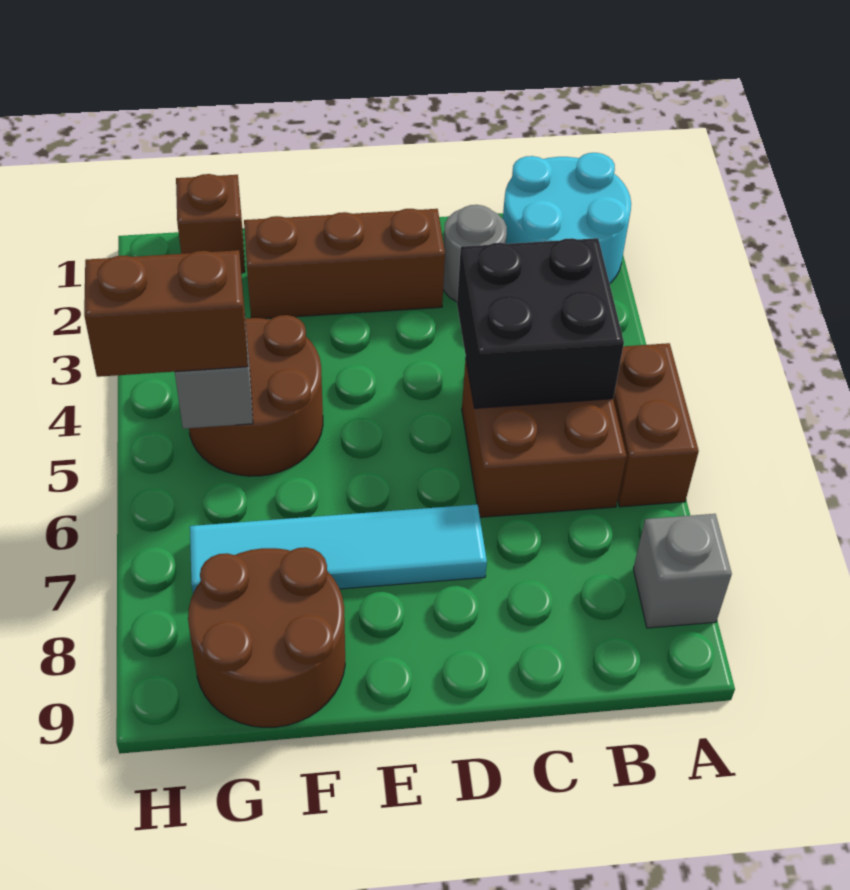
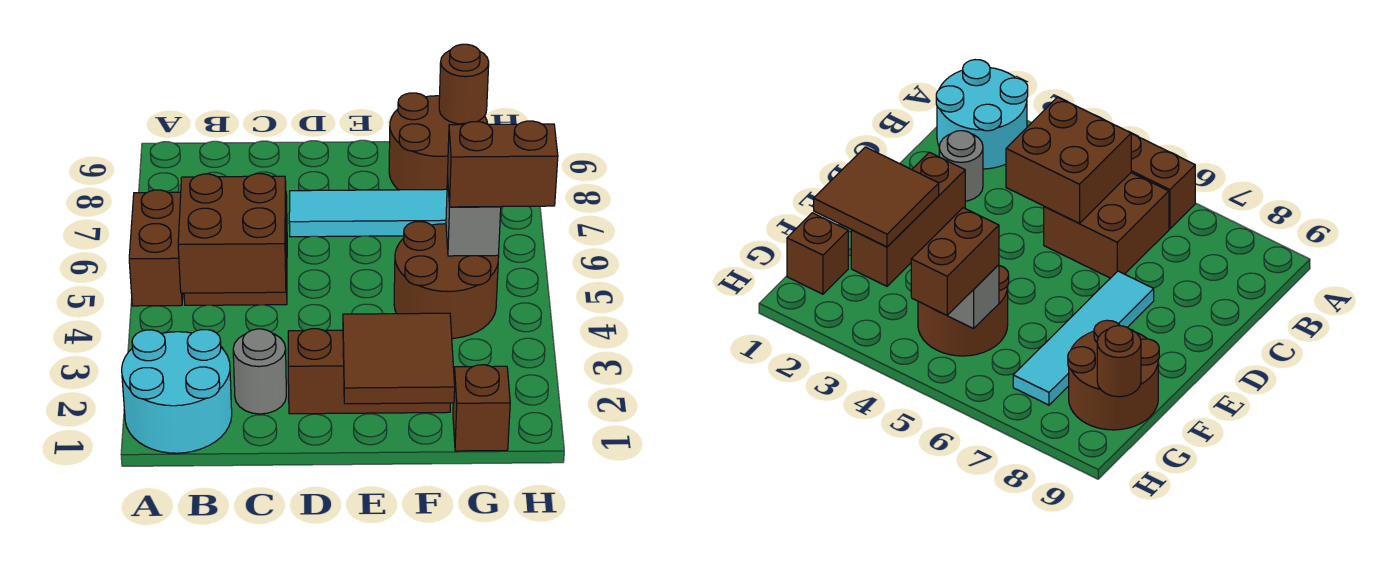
grey brick A8 level 1 -> none
black brick B4:C5 level 2 -> brown brick B4:C5 level 2
none -> brown tile E1:F2 level 2
none -> brown round brick G9 level 2

